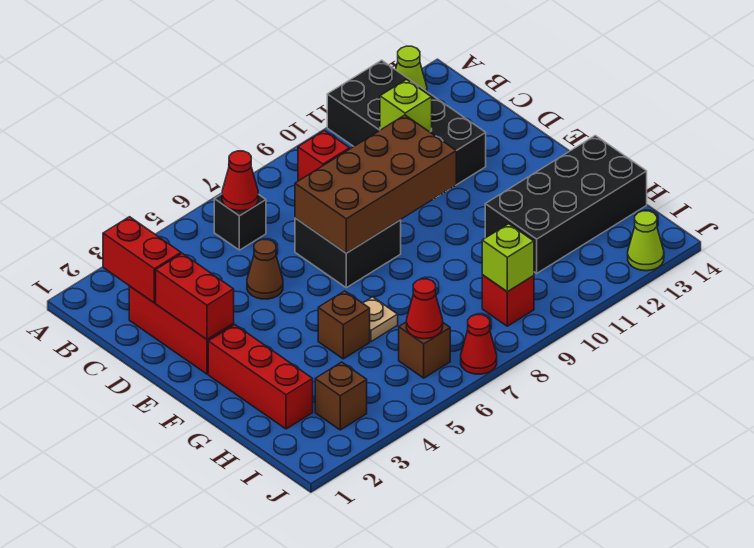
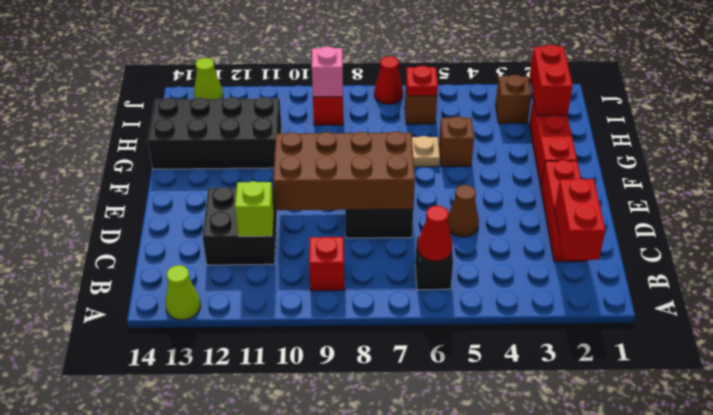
black brick A11:D12 level 1 -> black brick C11:D12 level 1
red brick D2:E2 level 2 -> red brick H2:I2 level 2
red cone I6 level 2 -> red plate I6 level 2
lime brick I9 level 2 -> pink brick I9 level 2

